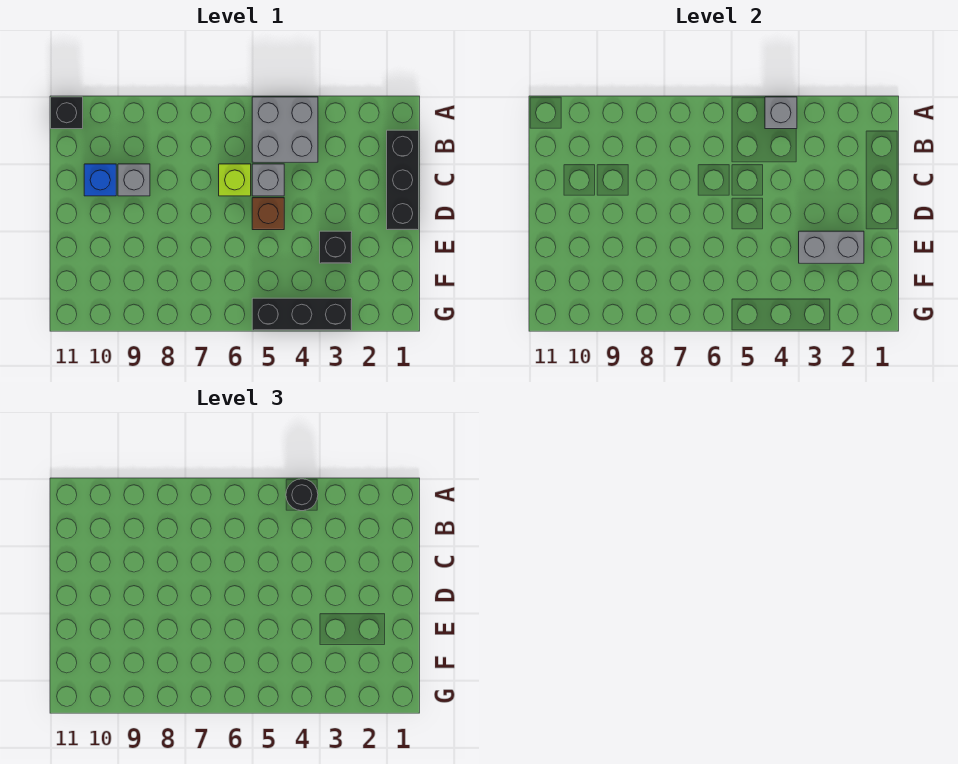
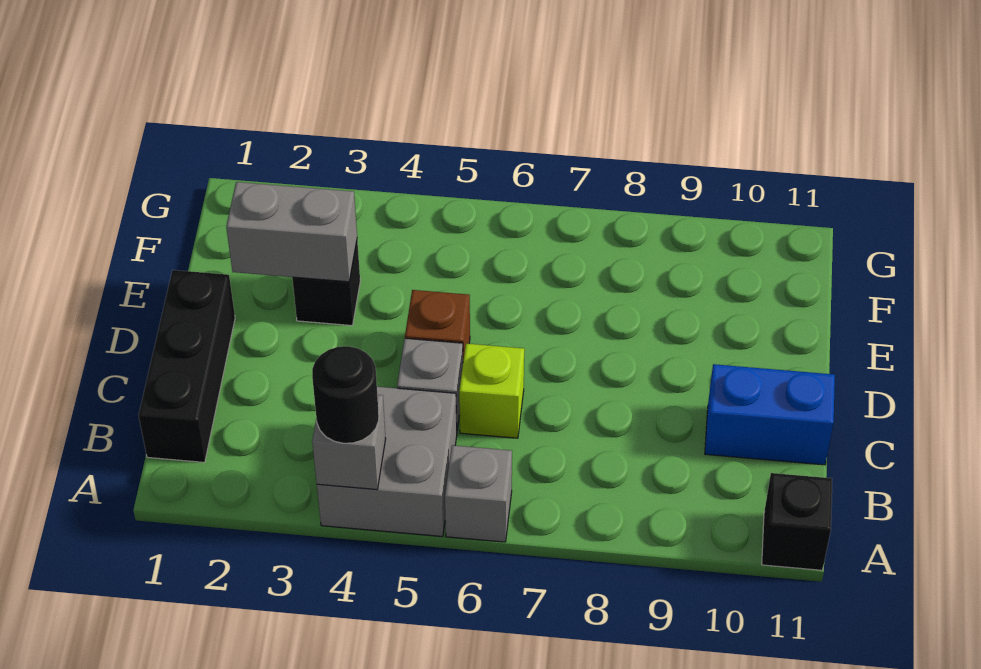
grey brick C9 level 1 -> grey brick A6 level 1
blue brick C10 level 1 -> blue brick C10:C11 level 1
black brick G3:G5 level 1 -> none

